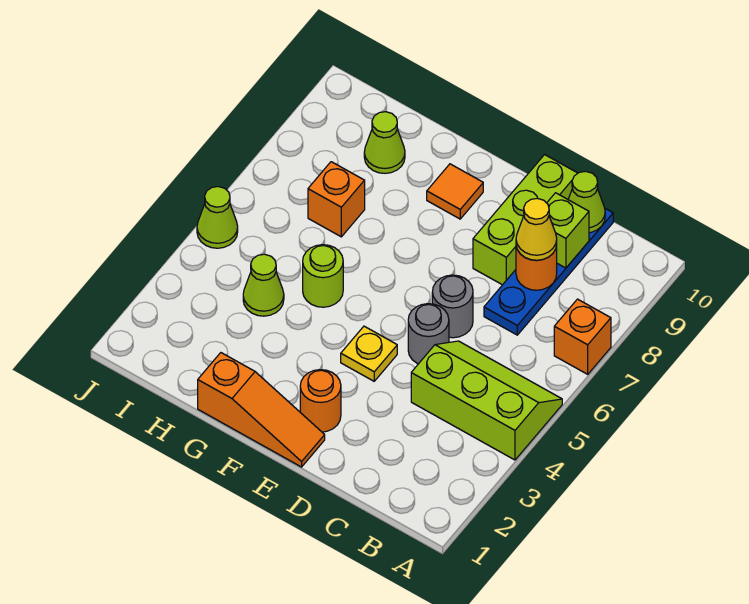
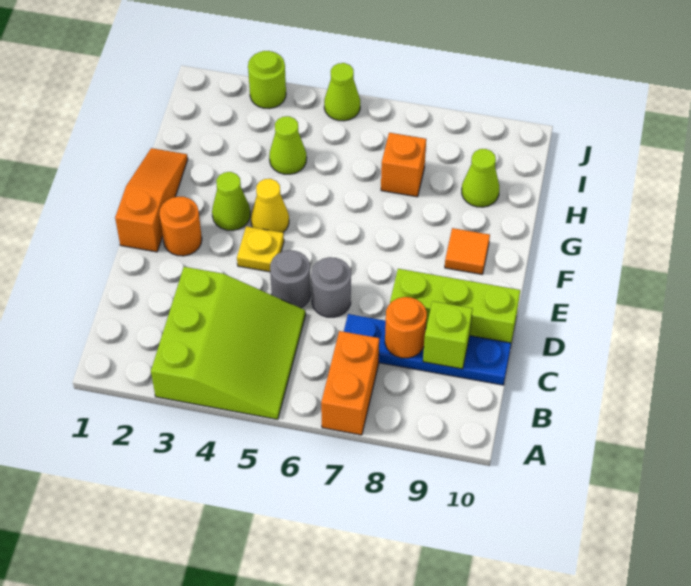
lime slope A4:C5 level 1 top 4 -> lime slope A3:C5 level 1 top 3
orange brick A7 level 1 -> orange brick A7:B7 level 1
yellow cone C8 level 3 -> yellow cone F4 level 1
lime cone C10 level 2 -> lime cone F3 level 1
orange slope E1:G1 level 1 top G -> orange slope E1:G1 level 1 top E
lime round brick G5 level 1 -> lime round brick J3 level 1

